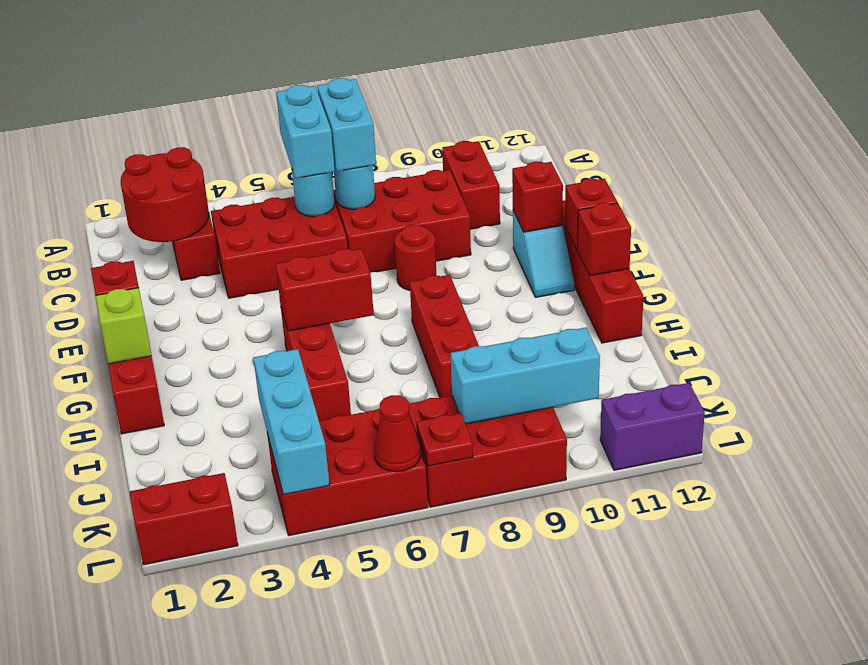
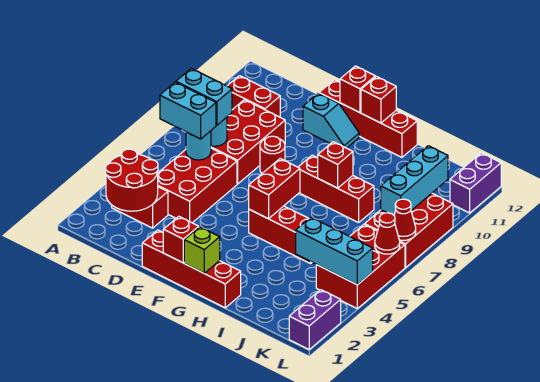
red brick E11 level 2 -> red brick H8 level 2
red brick L1:L2 level 1 -> purple brick L1:L2 level 1
red plate L7 level 2 -> red cone L7 level 2

